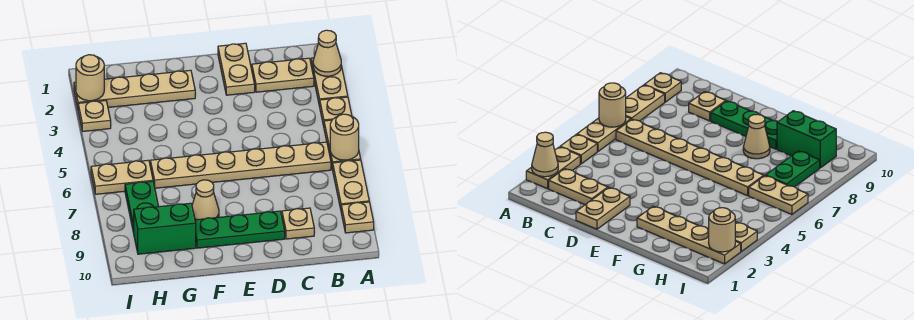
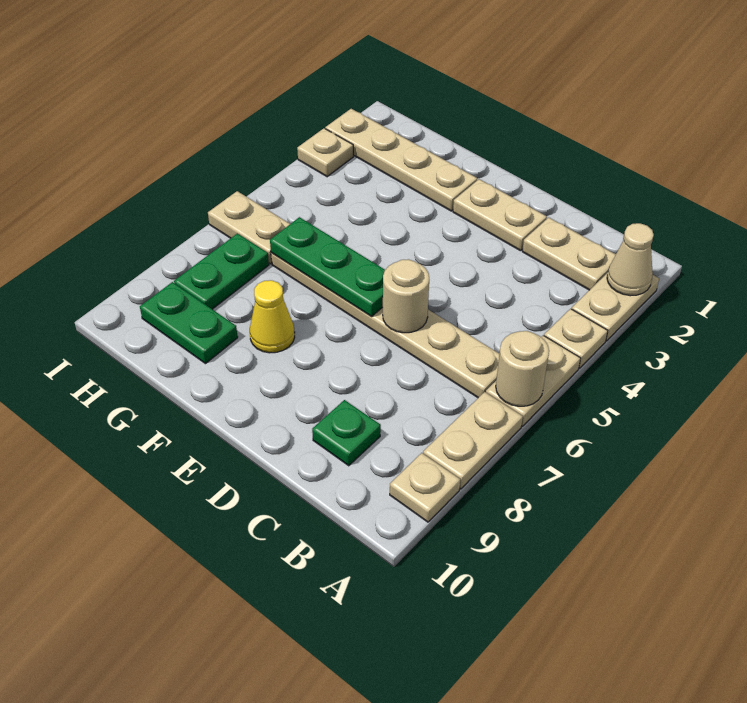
tan plate C9 level 1 -> green plate C9 level 1
tan plate D1:D2 level 1 -> tan plate D2:E2 level 1
green plate D9:F9 level 1 -> green plate E6:G6 level 2
tan cone F8 level 1 -> yellow cone F8 level 1
green brick G9:H9 level 1 -> green plate G9:H9 level 1
tan round brick I2 level 2 -> tan round brick D6 level 2

